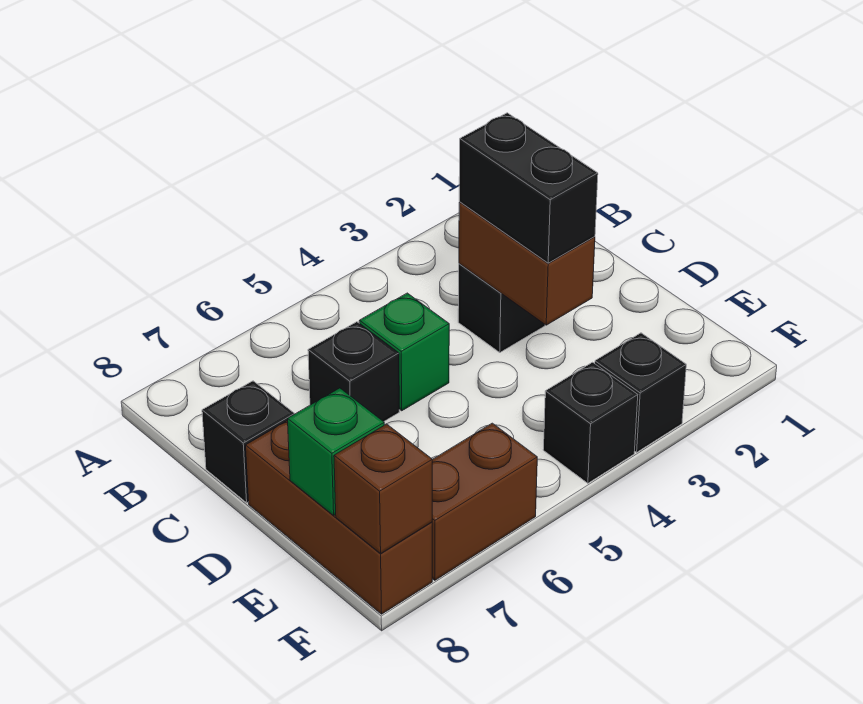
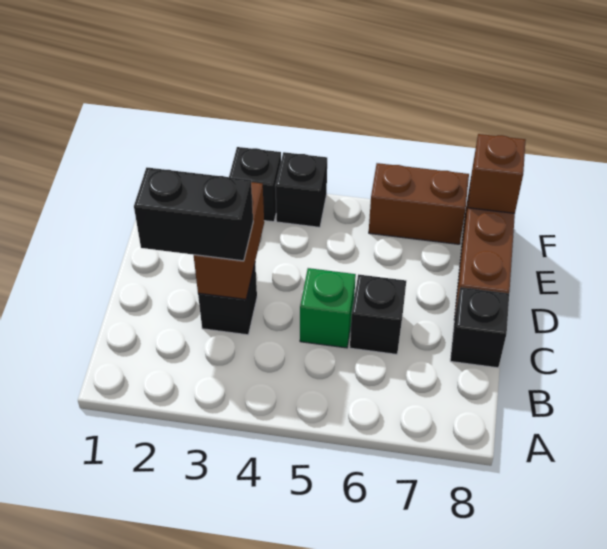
black brick C3:D3 level 3 -> black brick C2:C3 level 3
green brick E8 level 2 -> none

